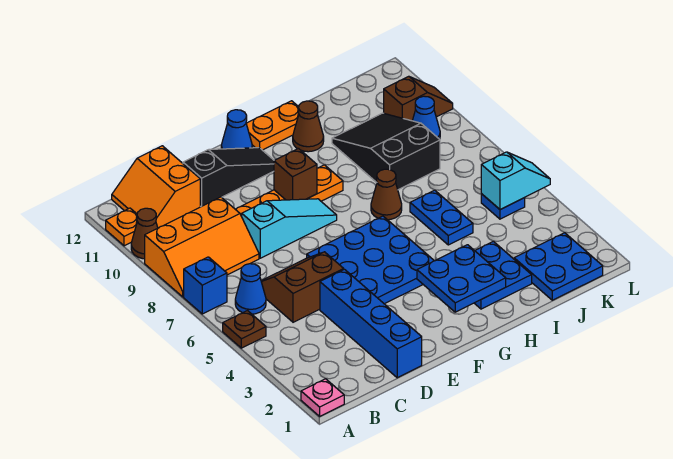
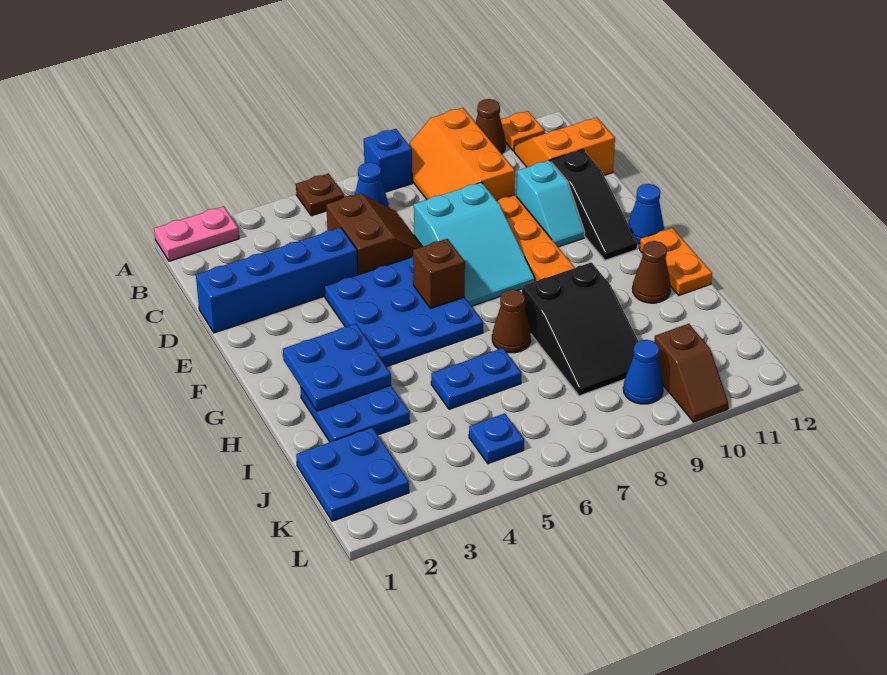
pink plate A1 level 1 -> pink plate A1:A2 level 1
cyan slope D8:F8 level 1 top D -> cyan slope D7:F8 level 1 top D
brown brick F9 level 2 -> brown brick F6 level 2
black slope I8:J10 level 1 top 8 -> black slope H8:J9 level 1 top H
cyan slope K5:L5 level 2 top K -> cyan slope D10:E10 level 1 top D

